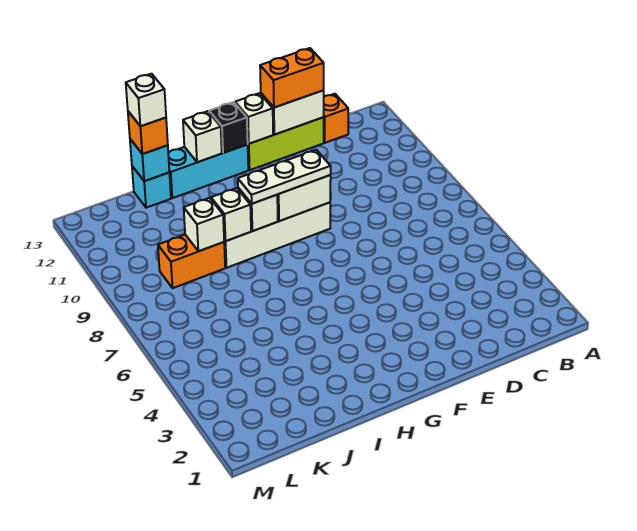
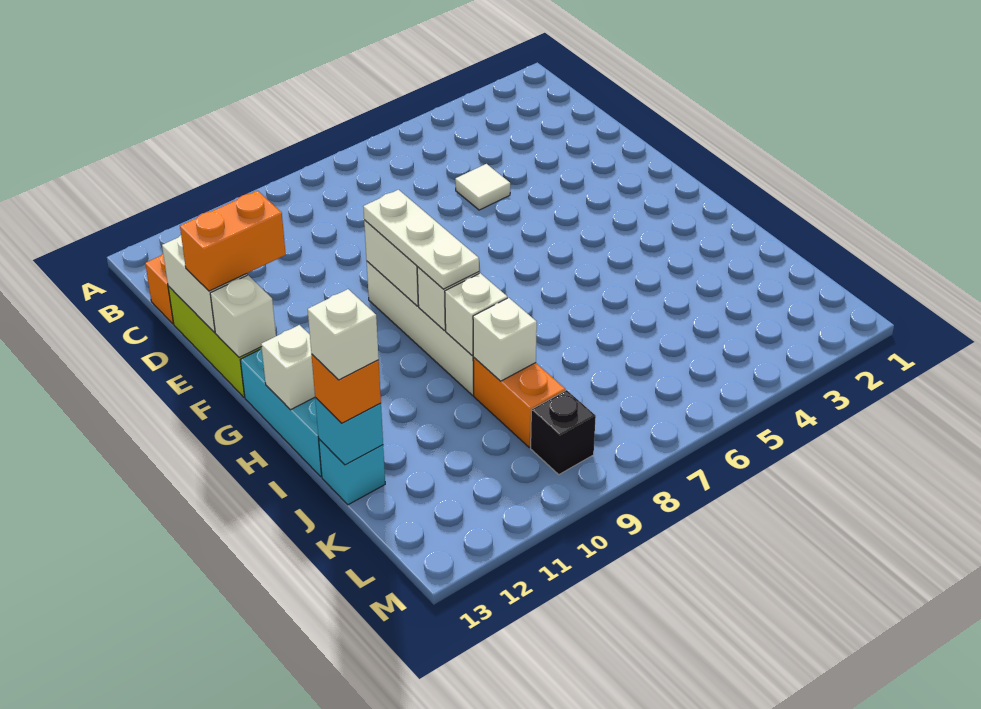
none -> white tile D5 level 1
orange brick D13:E13 level 3 -> orange brick E12:E13 level 3
black brick G13 level 2 -> black brick L9 level 1

